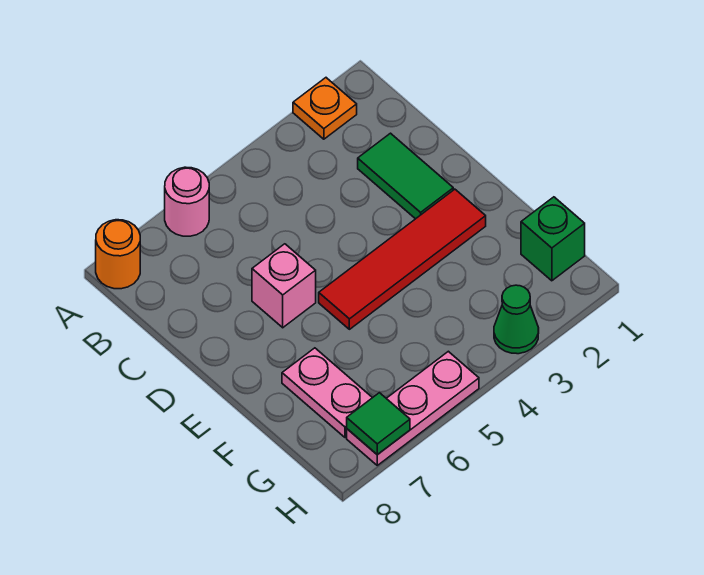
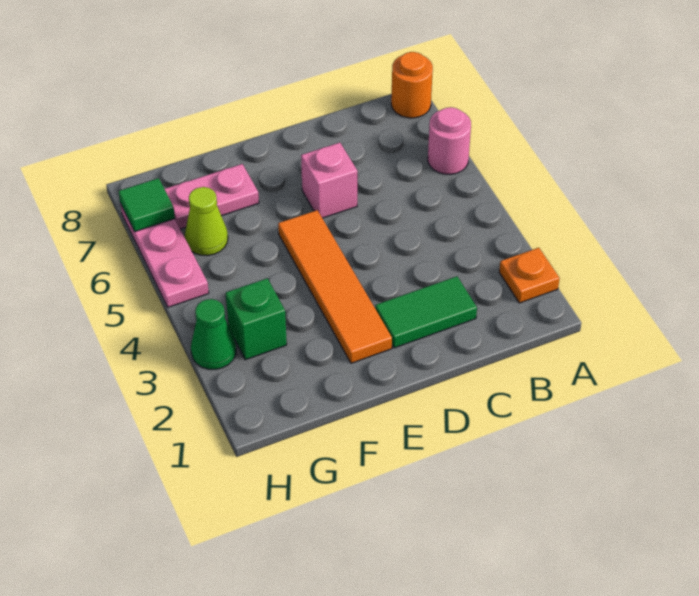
red tile E2:E5 level 1 -> orange tile E2:E5 level 1
green brick G1 level 1 -> green brick G3 level 1
none -> lime cone G6 level 1

